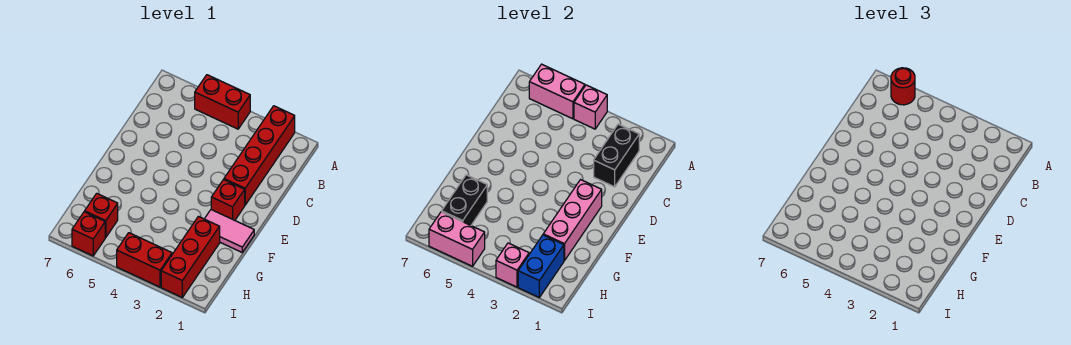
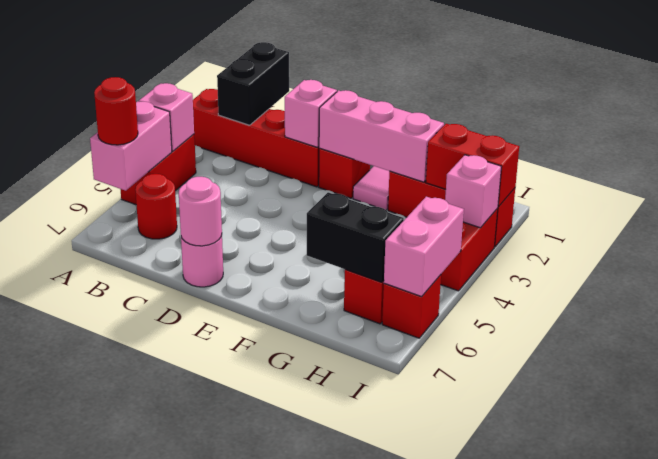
black brick B2:C2 level 2 -> black brick B1:B2 level 2
none -> red round brick B6 level 1
none -> pink brick D2 level 2
none -> pink round brick D7 level 1
none -> pink round brick D7 level 2
blue brick H2:I2 level 2 -> red brick H2:I2 level 2

